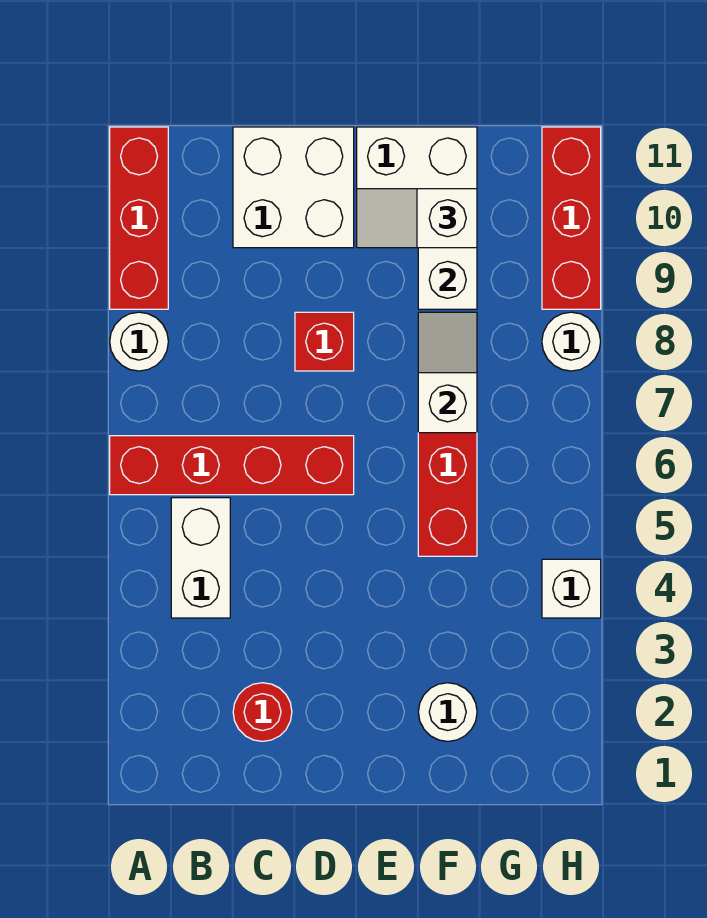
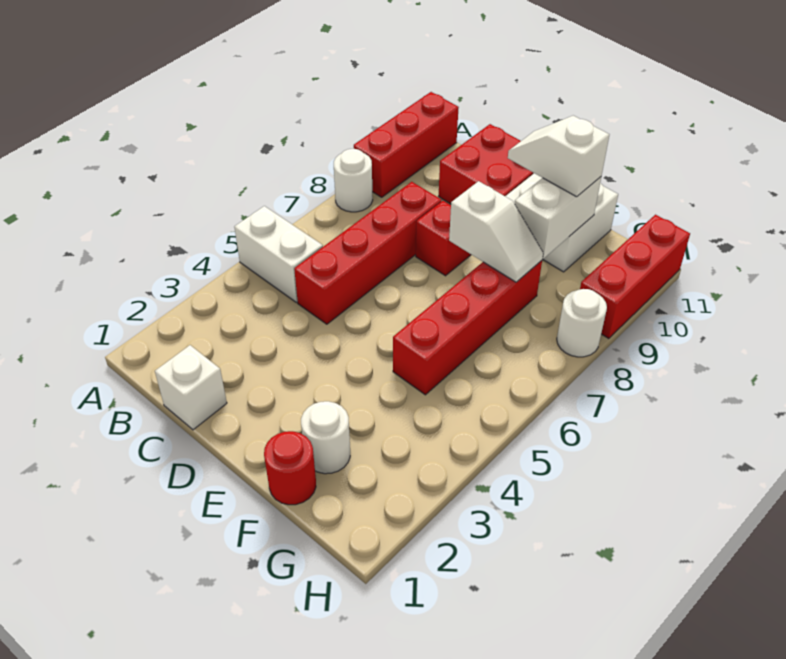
red brick A6:D6 level 1 -> red brick C5:C8 level 1
white brick B4:B5 level 1 -> white brick A5:B5 level 1
red round brick C2 level 1 -> red round brick F1 level 1
white brick C10:D11 level 1 -> red brick C10:D11 level 1
white slope F7:F8 level 2 top 7 -> white slope E8:F8 level 2 top E
white brick H4 level 1 -> white brick C1 level 1

